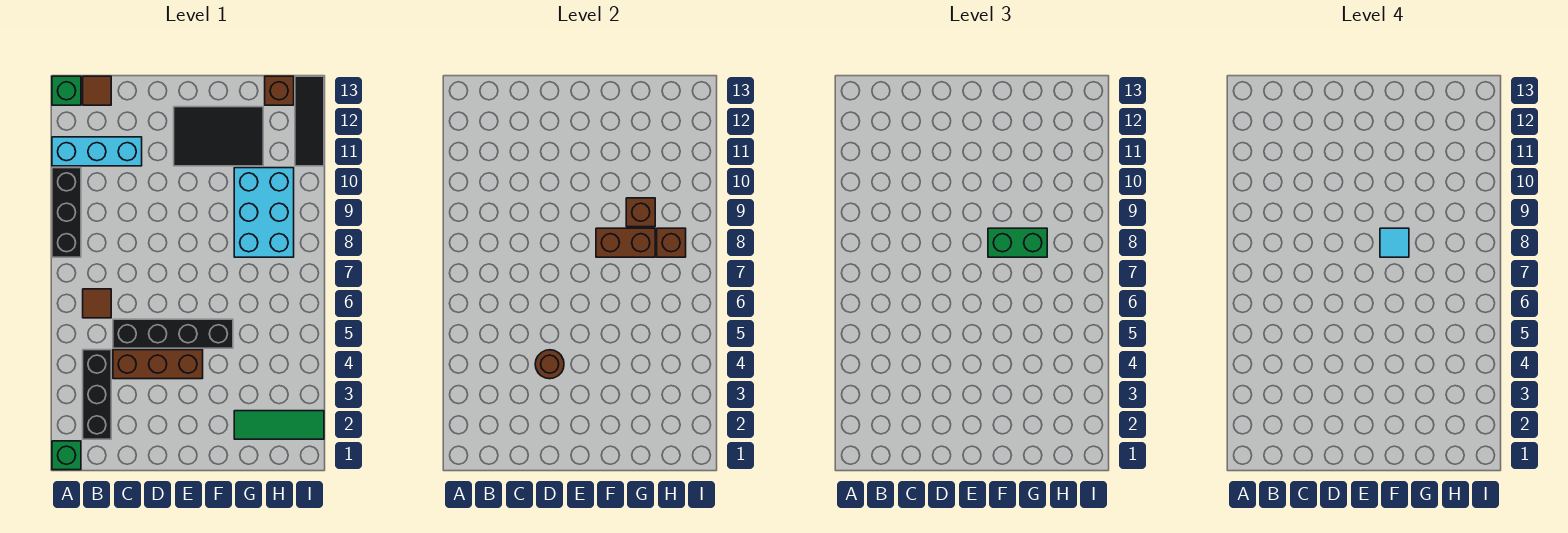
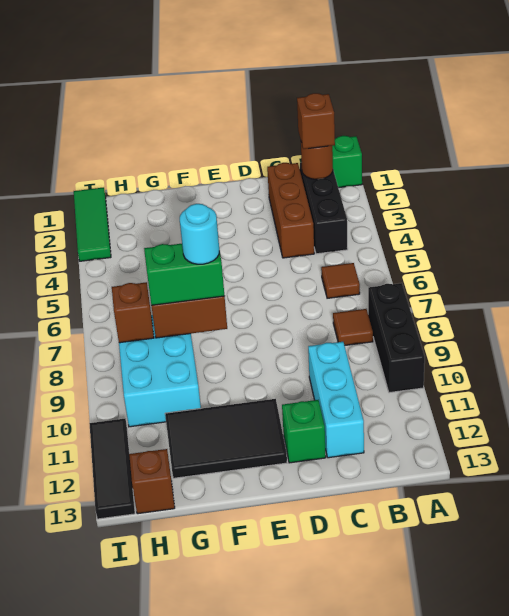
cyan brick A11:C11 level 1 -> cyan brick C10:C12 level 1
green brick A13 level 1 -> green brick D12 level 1
brown tile B13 level 1 -> brown tile B8 level 1
brown brick C4:E4 level 1 -> brown brick C2:C4 level 1
black brick C5:F5 level 1 -> none
brown round brick D4 level 2 -> brown round brick B2 level 2
cyan tile F8 level 4 -> cyan round brick F8 level 4
green tile G2:I2 level 1 -> green tile I1:I3 level 1
brown brick G9 level 2 -> brown brick B2 level 3

